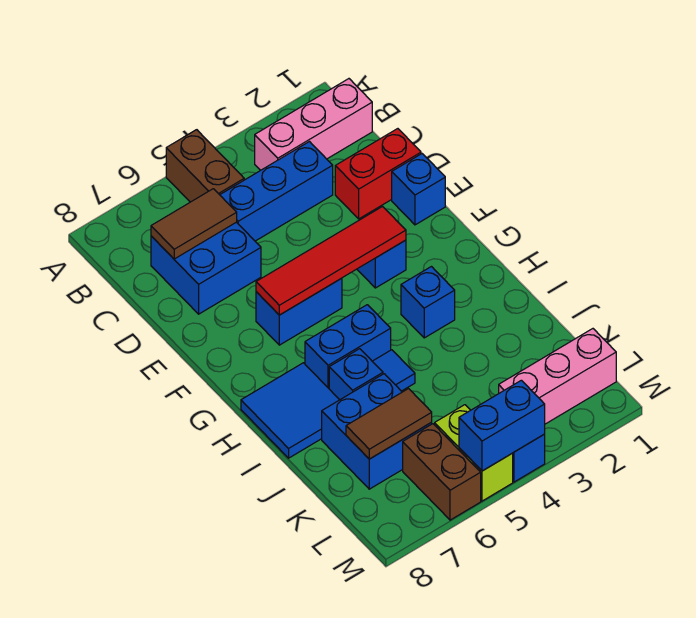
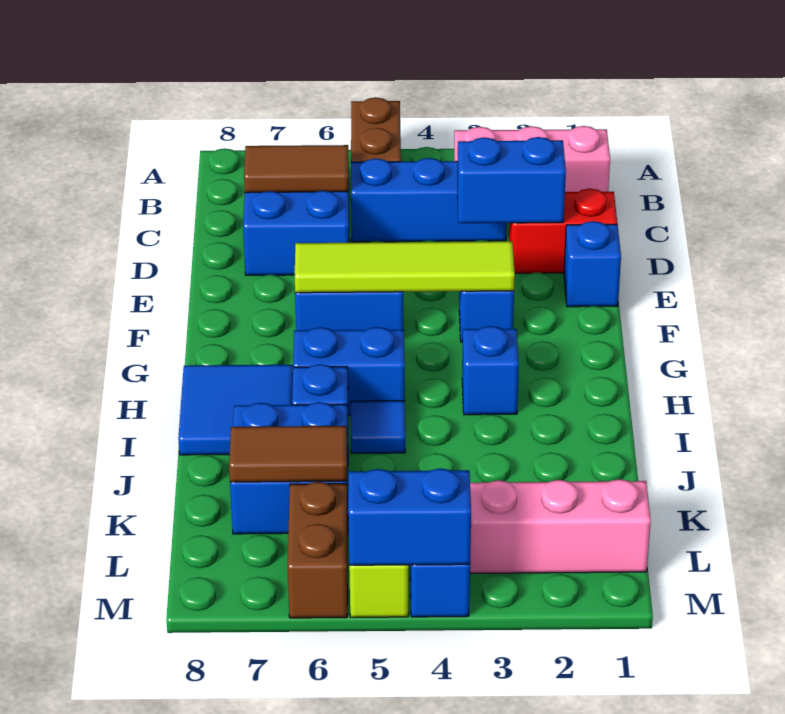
none -> blue brick D2:D3 level 2
red tile F3:F6 level 2 -> lime tile F3:F6 level 2

